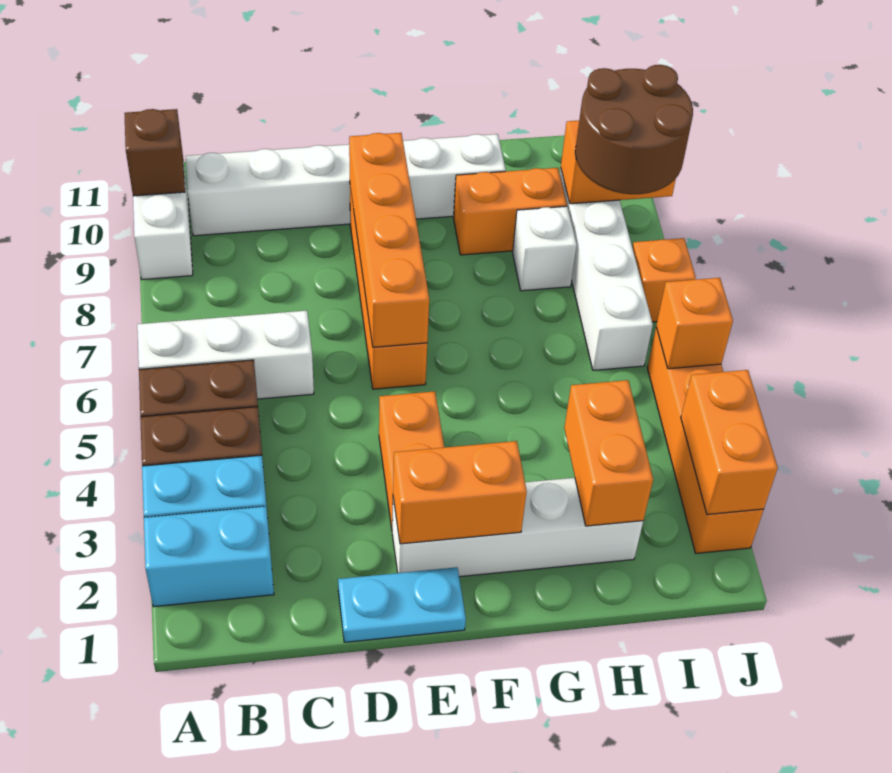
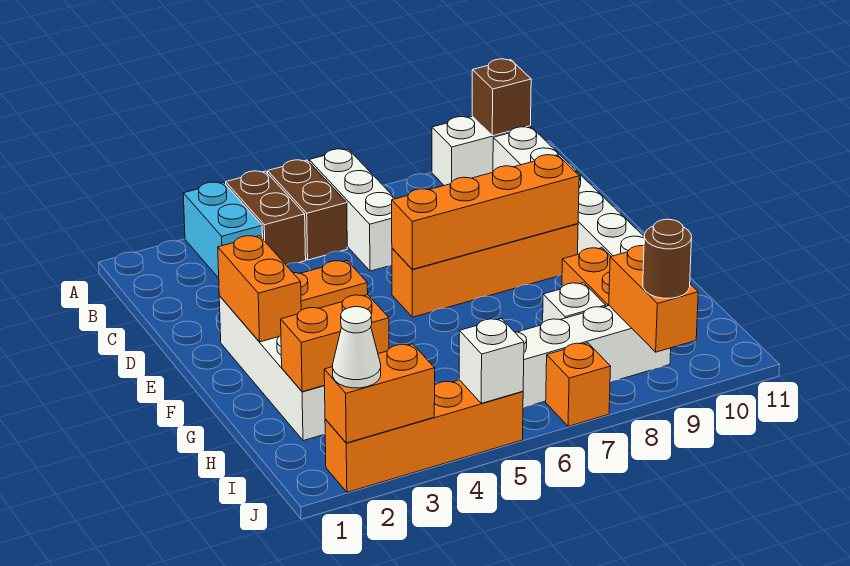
cyan brick A2:B2 level 1 -> none
cyan plate D1:E1 level 1 -> none
brown round brick I8:J9 level 3 -> brown round brick J9 level 3
none -> white cone J2 level 3
orange brick J5 level 2 -> white brick J5 level 2

